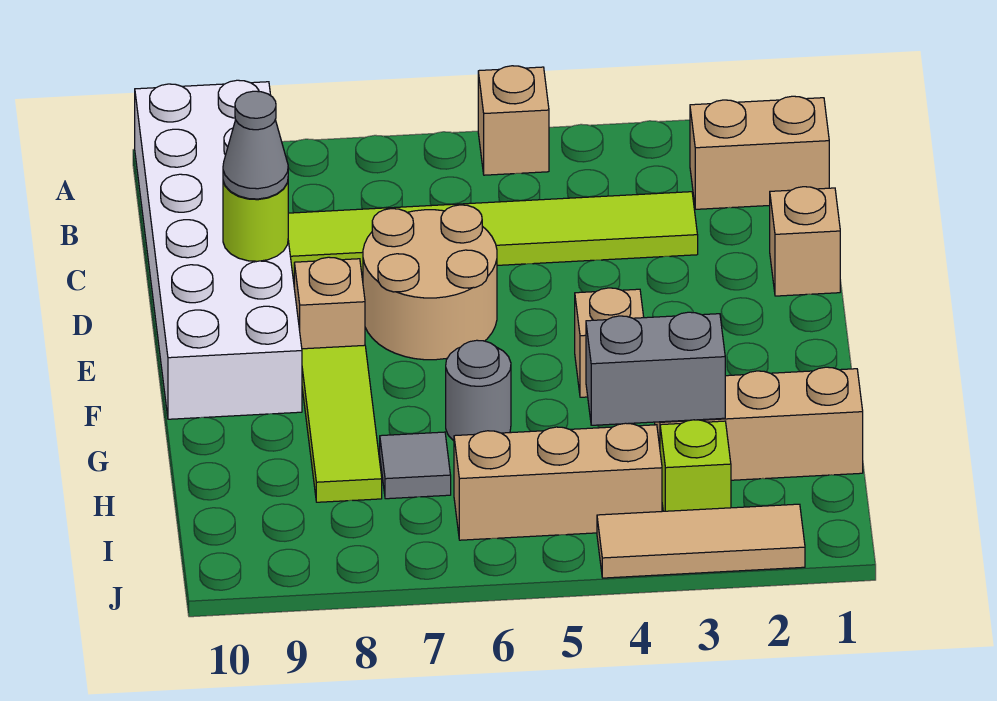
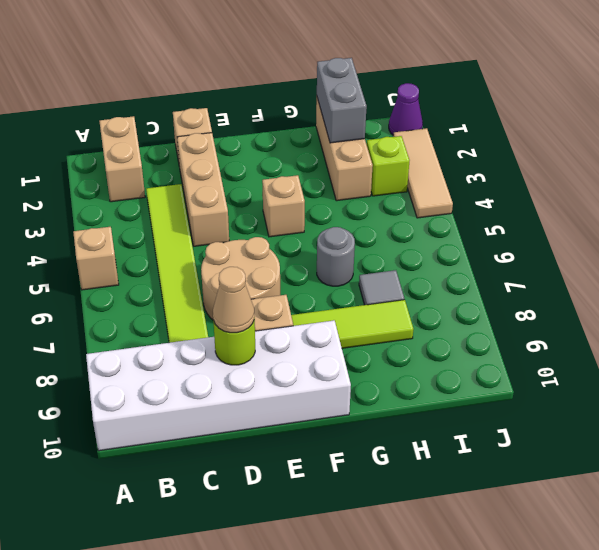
grey cone D9 level 3 -> tan cone D9 level 3
grey brick H3:H4 level 2 -> grey brick H1:H2 level 2
tan brick I4:I6 level 1 -> tan brick D2:D4 level 1
none -> purple cone J1 level 1

